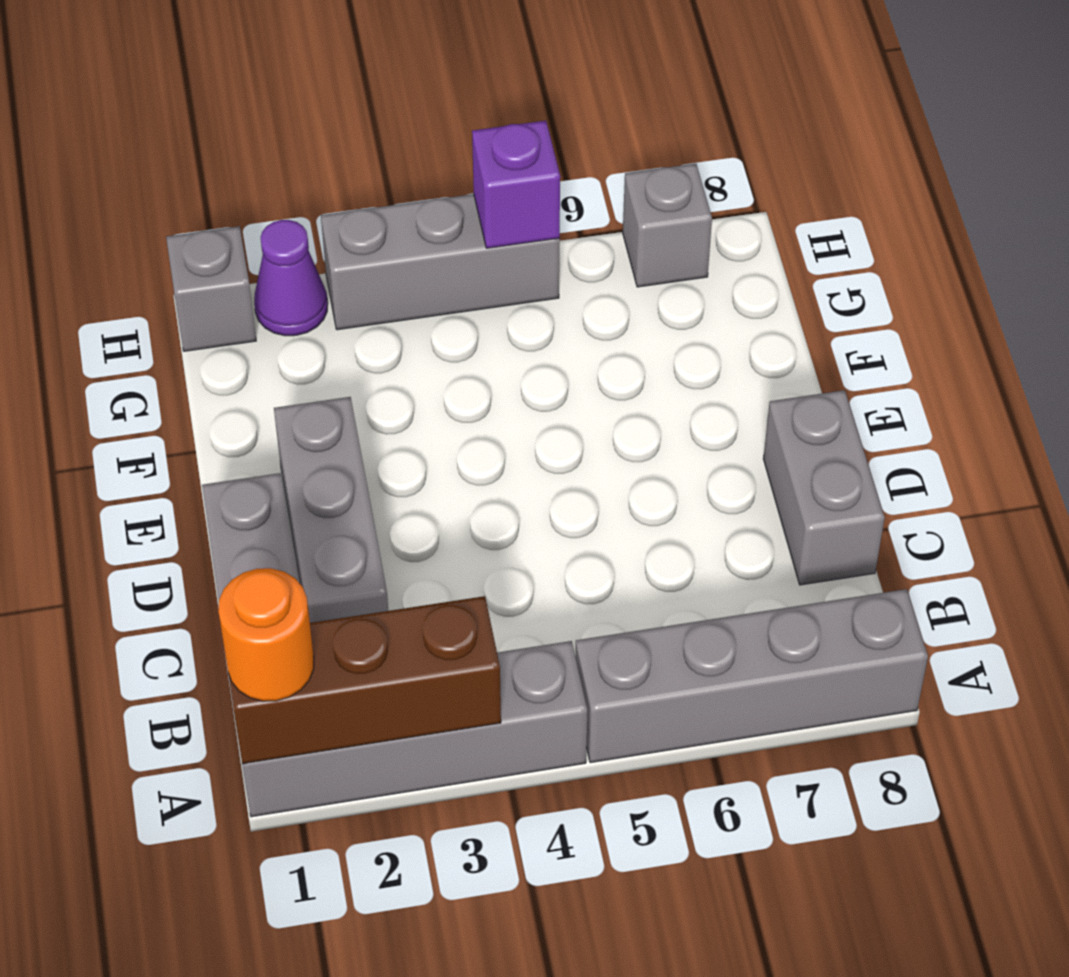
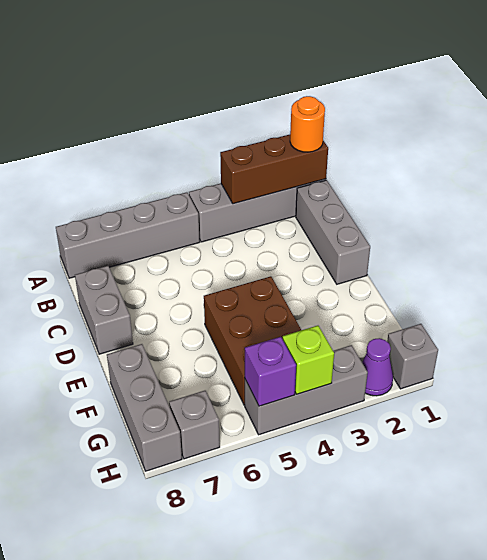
grey brick C2:E2 level 1 -> grey brick F8:H8 level 1
none -> brown brick E4:G5 level 1
none -> lime brick H4 level 2

